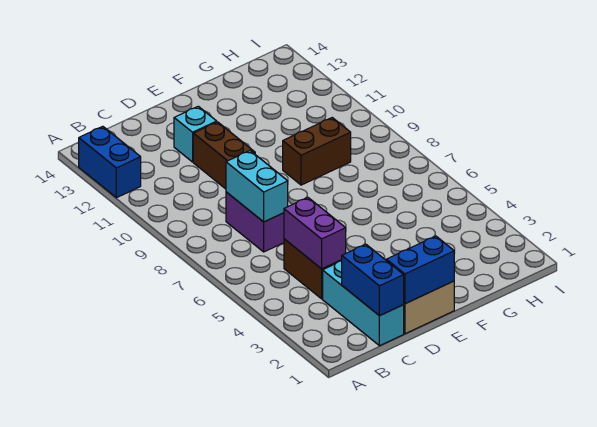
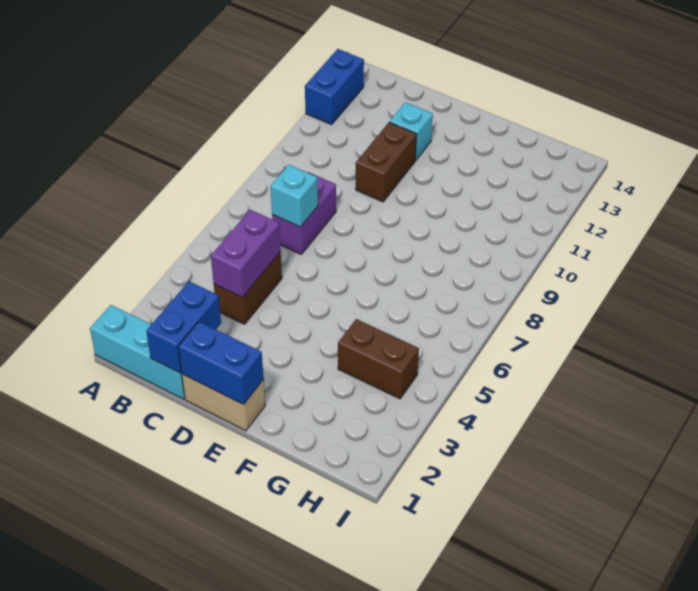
cyan brick C1:C3 level 1 -> cyan brick A1:C1 level 1
cyan brick C7:C8 level 2 -> cyan brick C7 level 2
brown brick F9:G9 level 1 -> brown brick G4:H4 level 1

